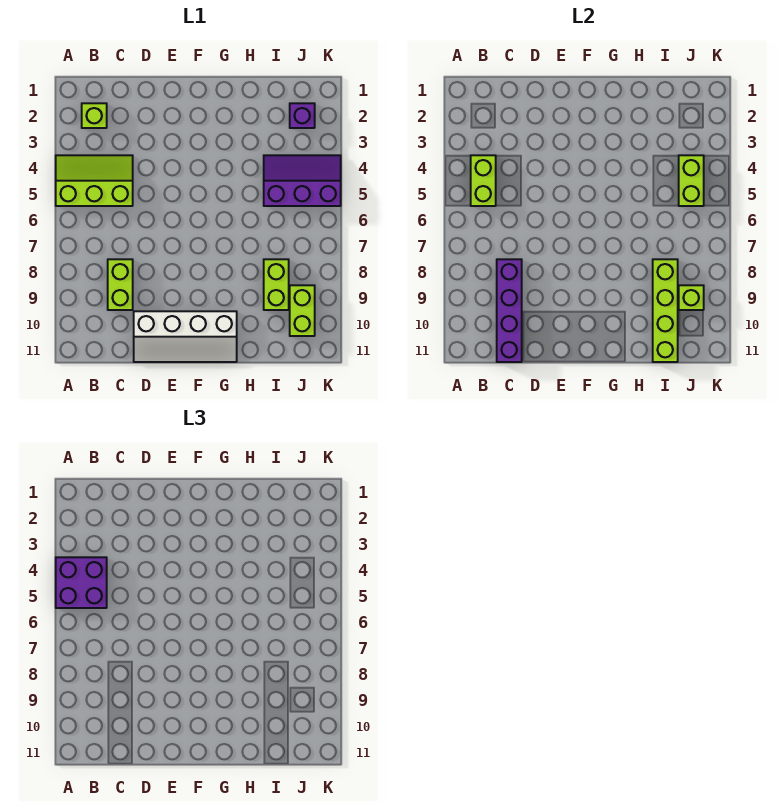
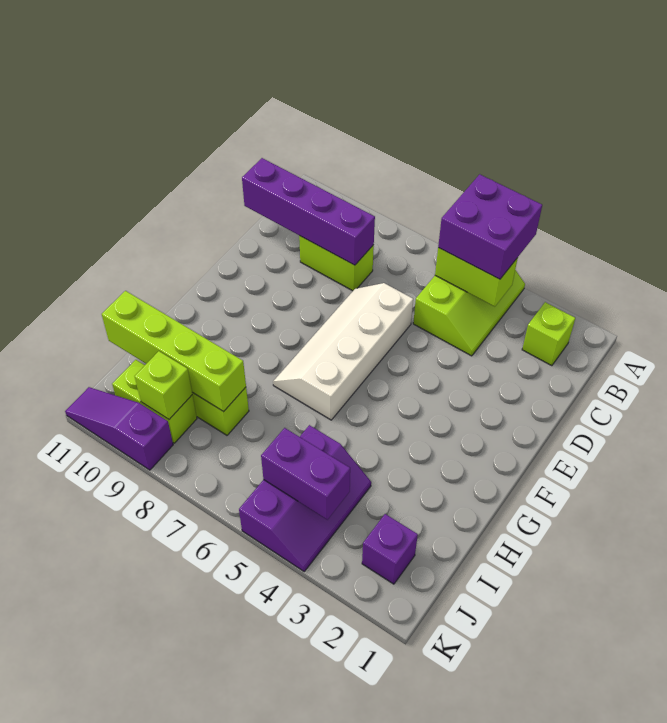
white slope D10:G11 level 1 top 10 -> white slope D6:G7 level 1 top 6
lime brick J4:J5 level 2 -> purple brick J4:J5 level 2
none -> purple slope K9:K11 level 1 top 9

